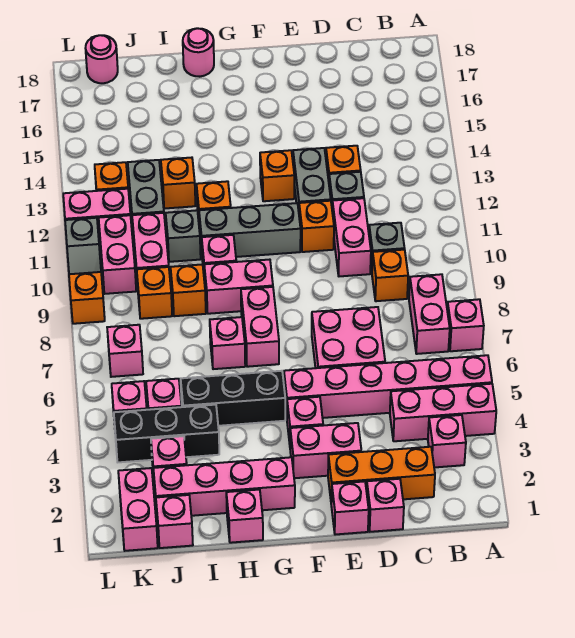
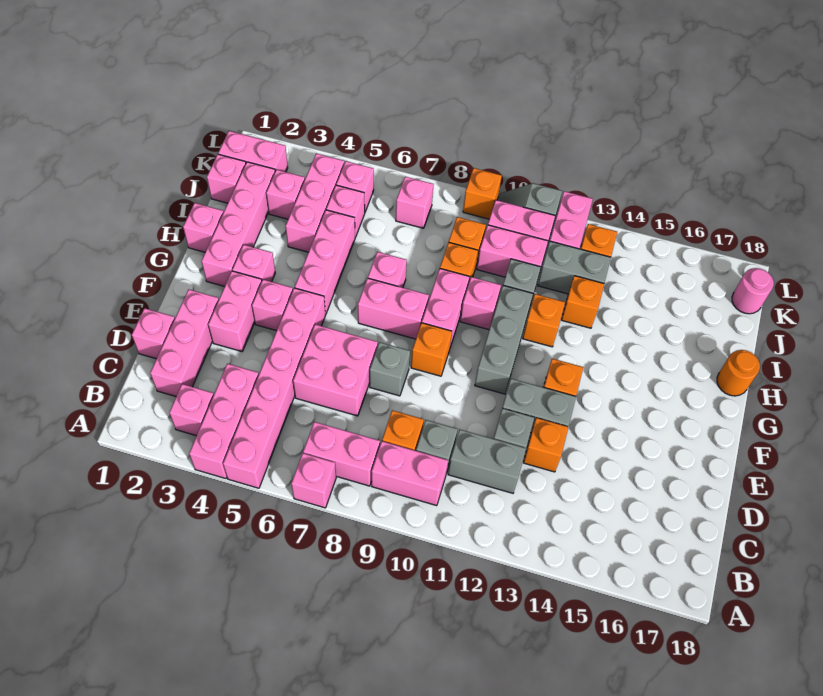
orange brick C2:E2 level 1 -> pink brick C2:E2 level 1
none -> grey brick C11:C12 level 1
pink brick D10:D11 level 1 -> pink brick B9:B10 level 1
pink brick E1 level 1 -> pink brick G3 level 1
none -> grey brick E8 level 1
orange brick E11 level 1 -> orange brick F9 level 1
black brick G5:I5 level 1 -> pink brick G5:I5 level 1
pink round brick H18 level 1 -> orange round brick H18 level 1
black brick I4:K4 level 1 -> pink brick I4:K4 level 1

